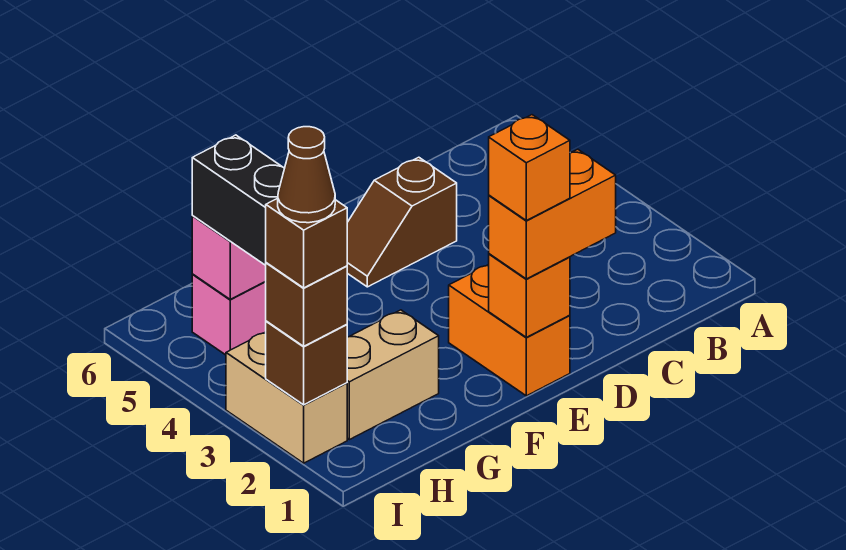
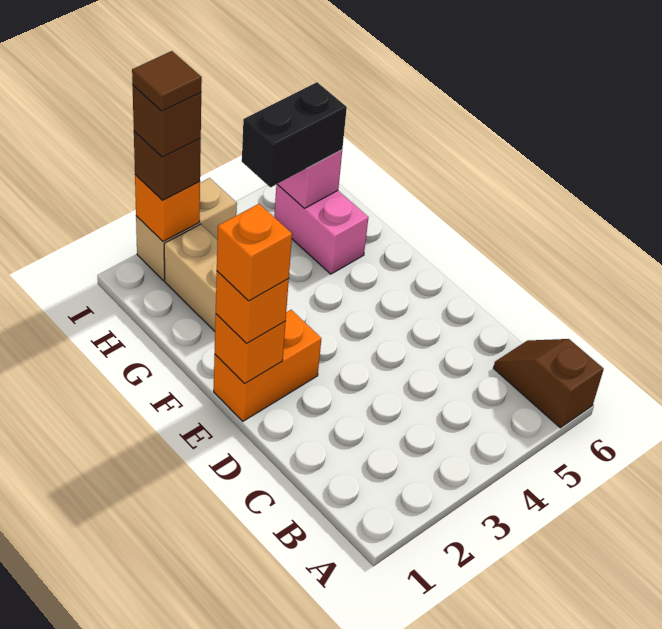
orange brick D1:E1 level 3 -> orange brick E1 level 3
brown slope D5:E5 level 1 top D -> brown slope A6:B6 level 1 top A
brown brick I2 level 2 -> orange brick I2 level 2
brown cone I2 level 5 -> brown tile I2 level 5

